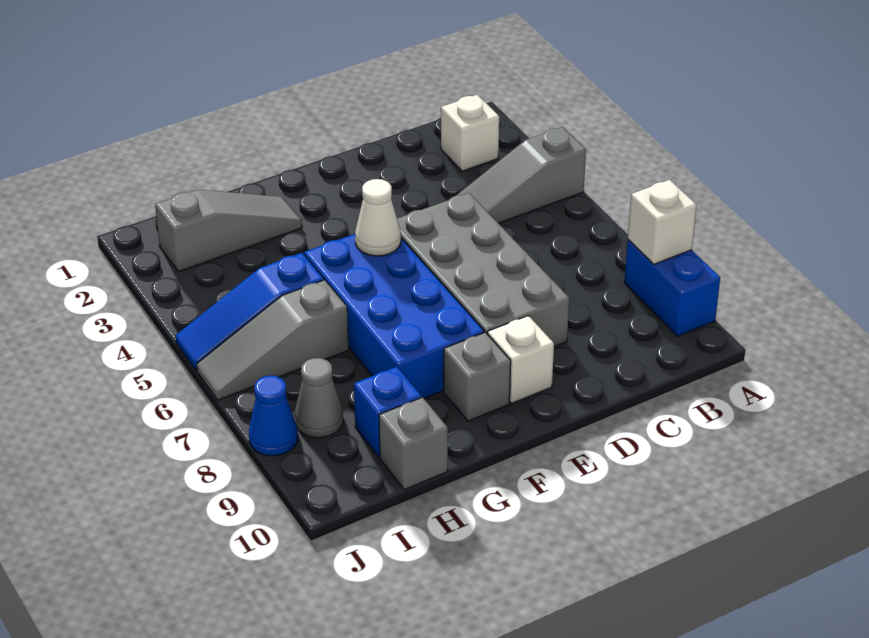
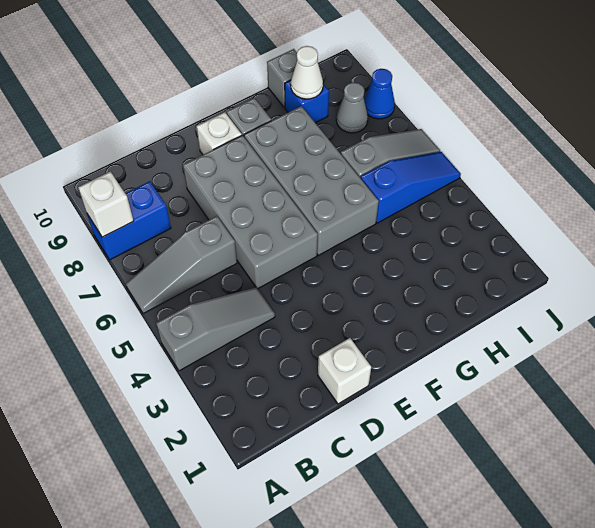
blue brick A8:A9 level 1 -> blue brick A8:B8 level 1
white brick B2 level 1 -> white brick D1 level 1
blue brick F5:G8 level 1 -> grey brick F5:G8 level 1
white cone F5 level 2 -> white cone H9 level 2
grey slope G2:I2 level 1 top I -> grey slope A6:C6 level 1 top C

